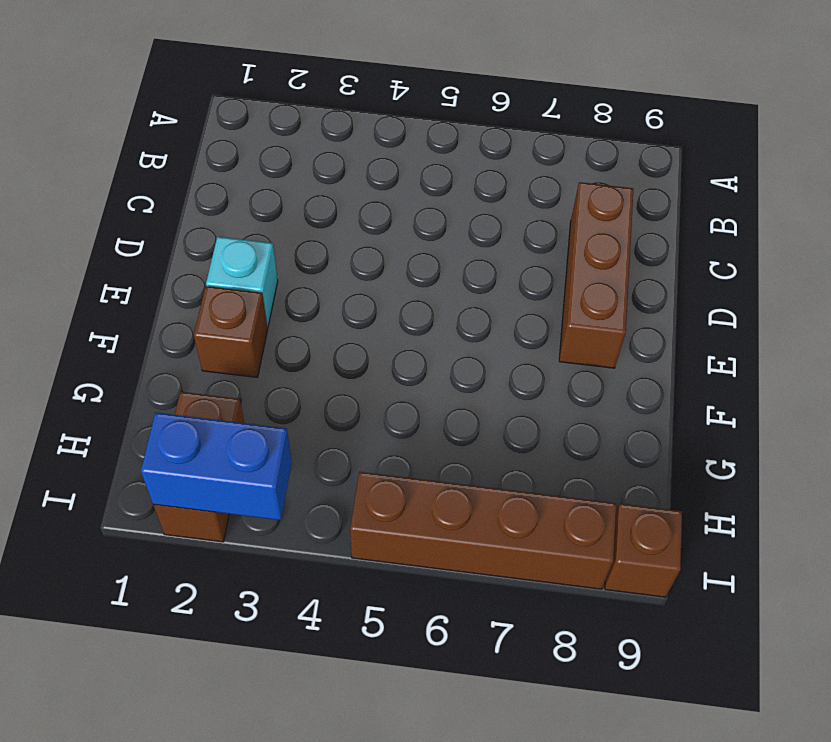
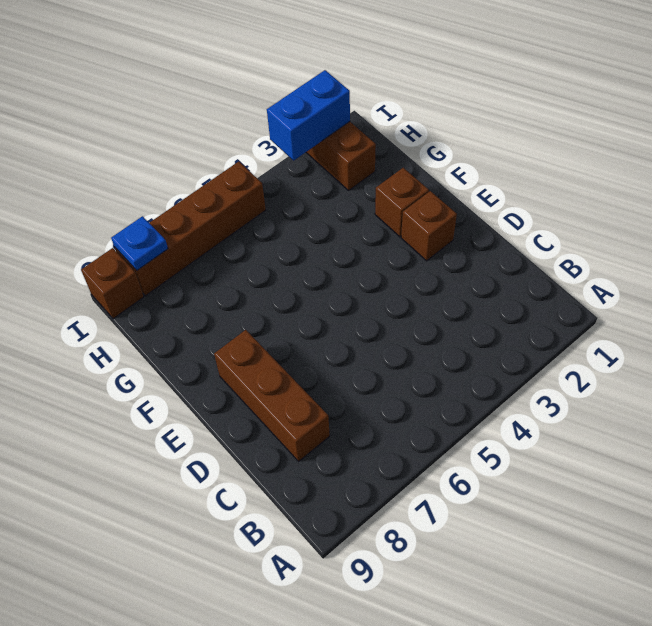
cyan brick E2 level 1 -> brown brick E2 level 1
none -> blue plate I8 level 2

